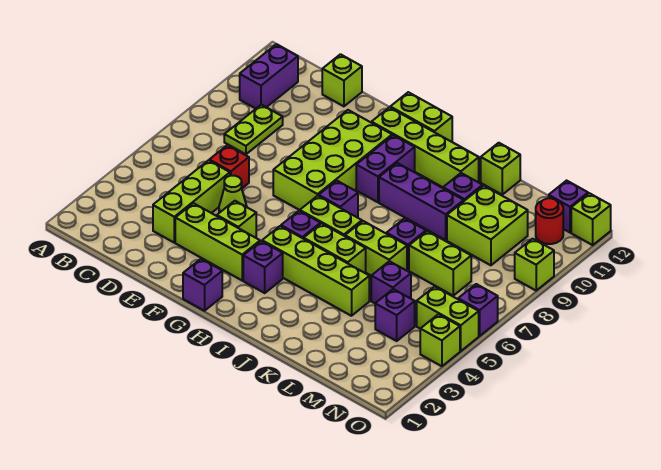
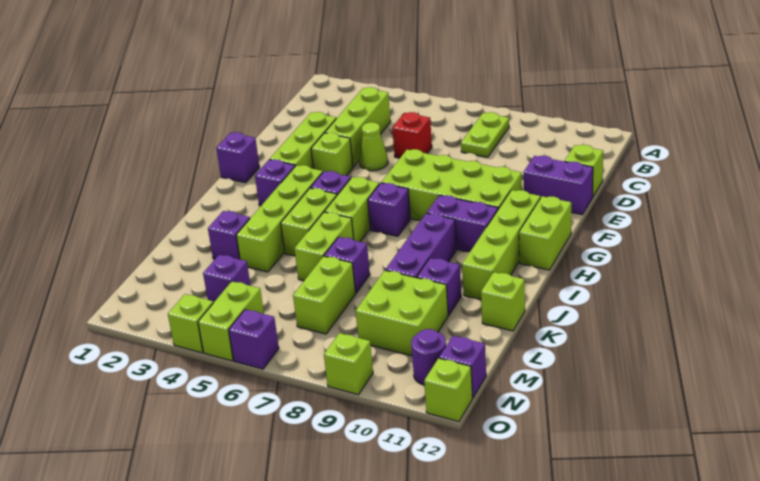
purple brick B10:B11 level 1 -> purple brick E11:E12 level 1
lime plate C8:C9 level 1 -> lime plate B8:C8 level 1
lime brick D3:D5 level 1 -> lime brick C4:E4 level 1
purple brick L5 level 1 -> purple brick K3 level 1
red round brick N11 level 1 -> purple round brick N11 level 1

